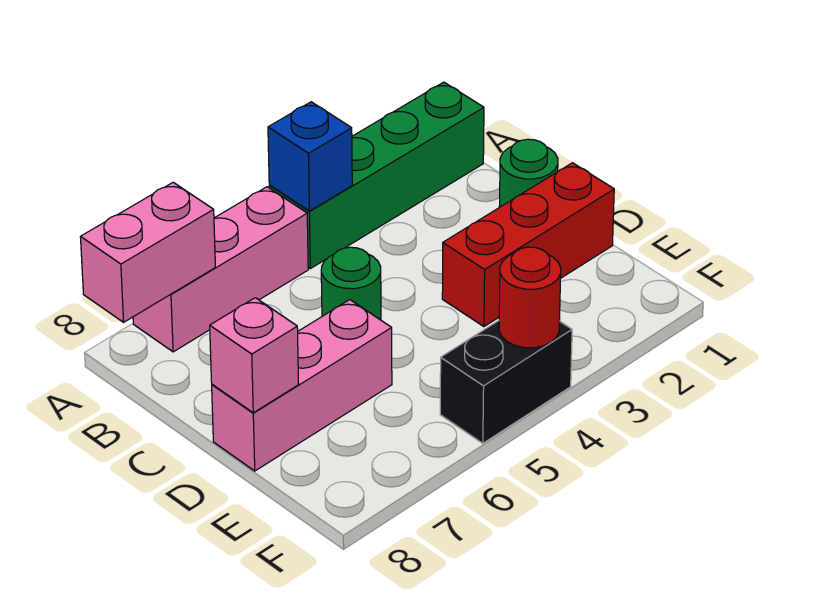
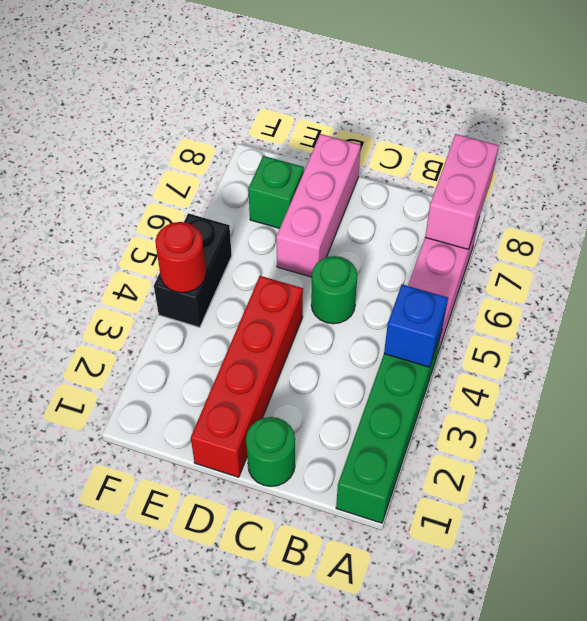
red brick D1:D3 level 1 -> red brick D1:D4 level 1
pink brick D8 level 2 -> none
none -> green brick E7 level 1

